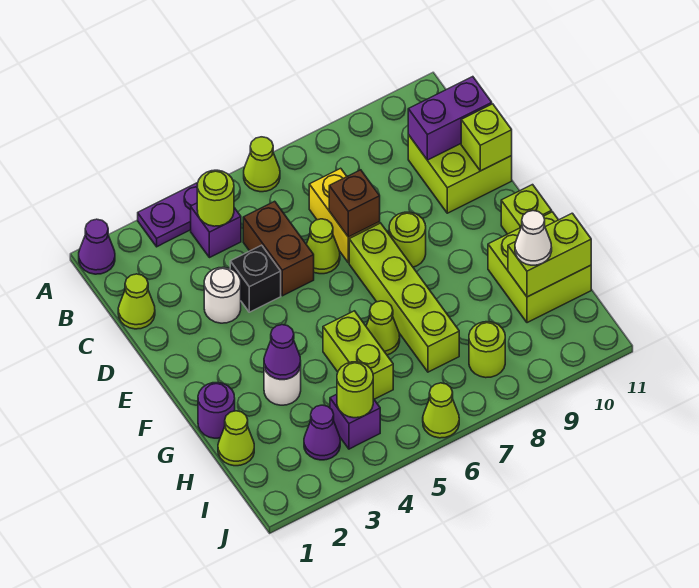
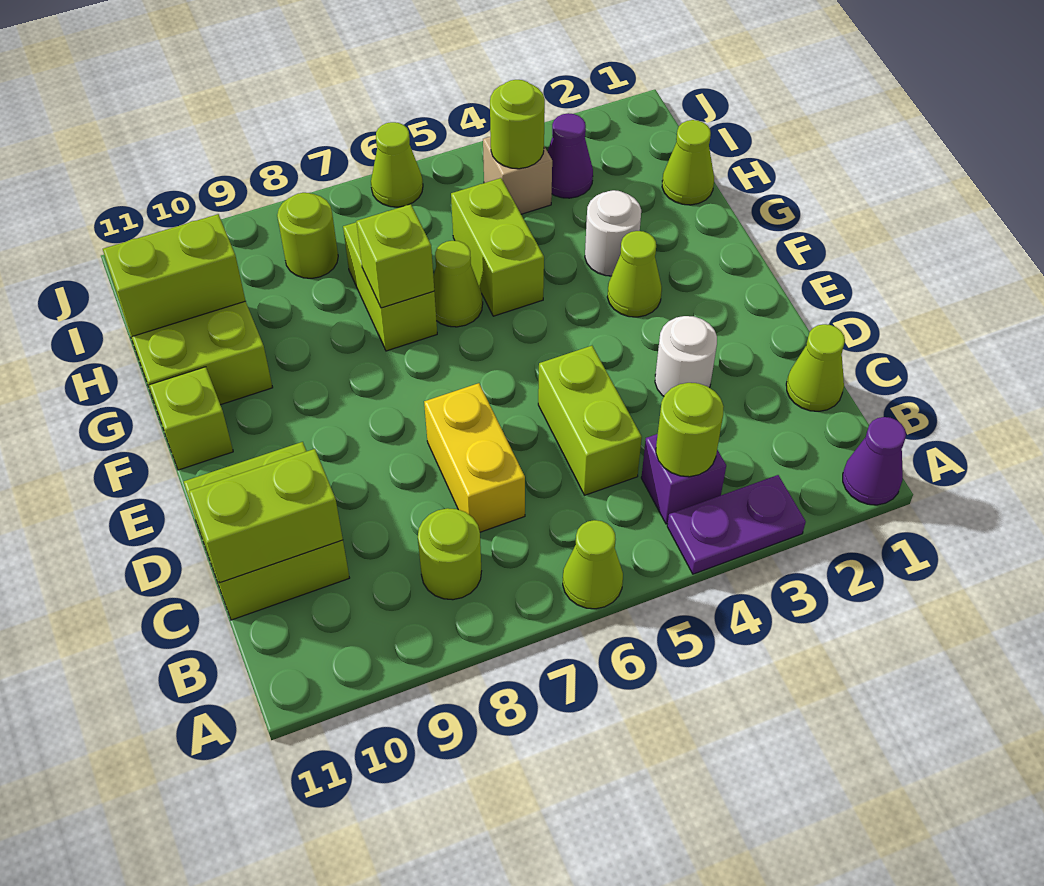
brown brick C5:D5 level 1 -> lime brick C5:D5 level 1
purple brick C10:C11 level 2 -> lime brick C10:C11 level 2
black brick D4 level 1 -> none
lime cone D6 level 1 -> lime cone F3 level 1
brown brick D7 level 2 -> none
lime brick D11 level 2 -> lime brick G7 level 2
lime brick E7:H7 level 1 -> lime brick G7:H7 level 1
lime round brick E8 level 1 -> lime round brick B8 level 1
purple round brick G1 level 1 -> none
purple cone G3 level 2 -> none
white cone H10 level 3 -> none
purple brick I4 level 1 -> tan brick I4 level 1

